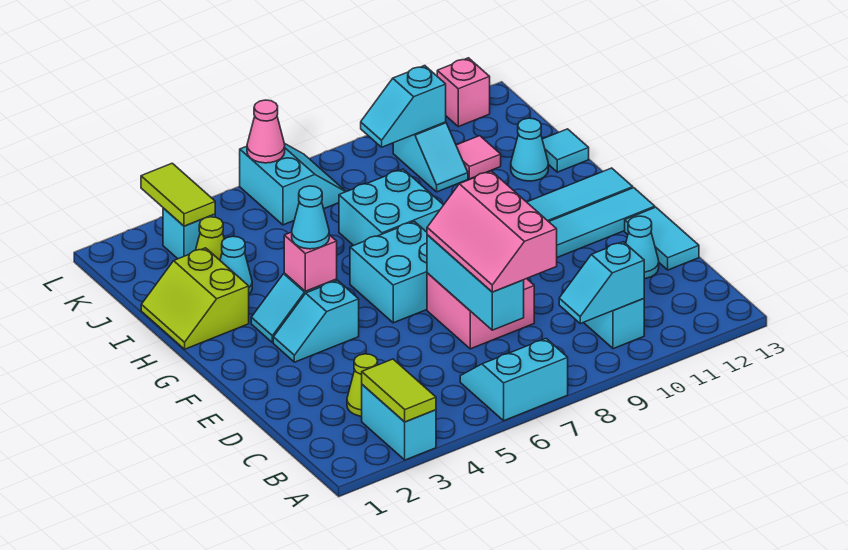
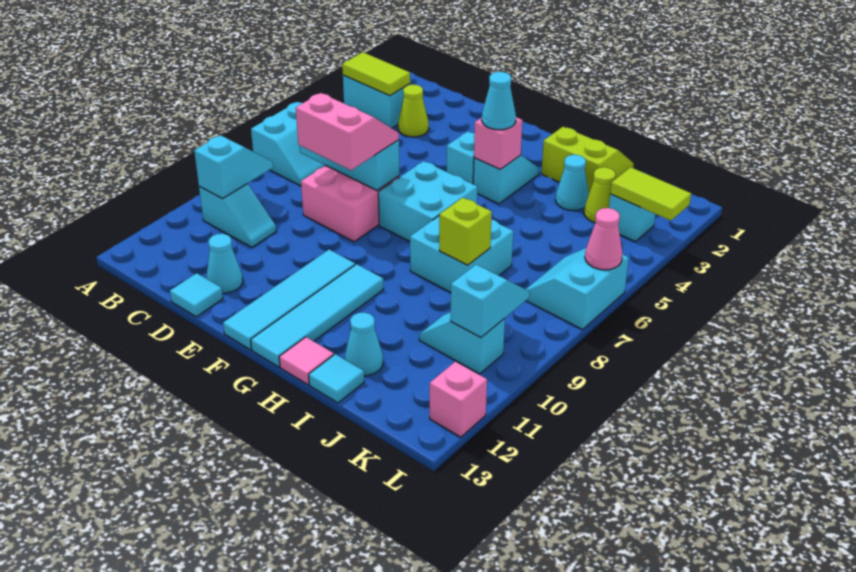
pink slope C7:E8 level 3 top 8 -> pink slope D7:E8 level 3 top 8
cyan tile D13:E13 level 1 -> cyan tile D13 level 1
none -> lime brick I8 level 2
pink tile J11 level 1 -> pink tile H13 level 1
cyan slope K6:L7 level 1 top 6 -> cyan slope K6:L7 level 1 top L

